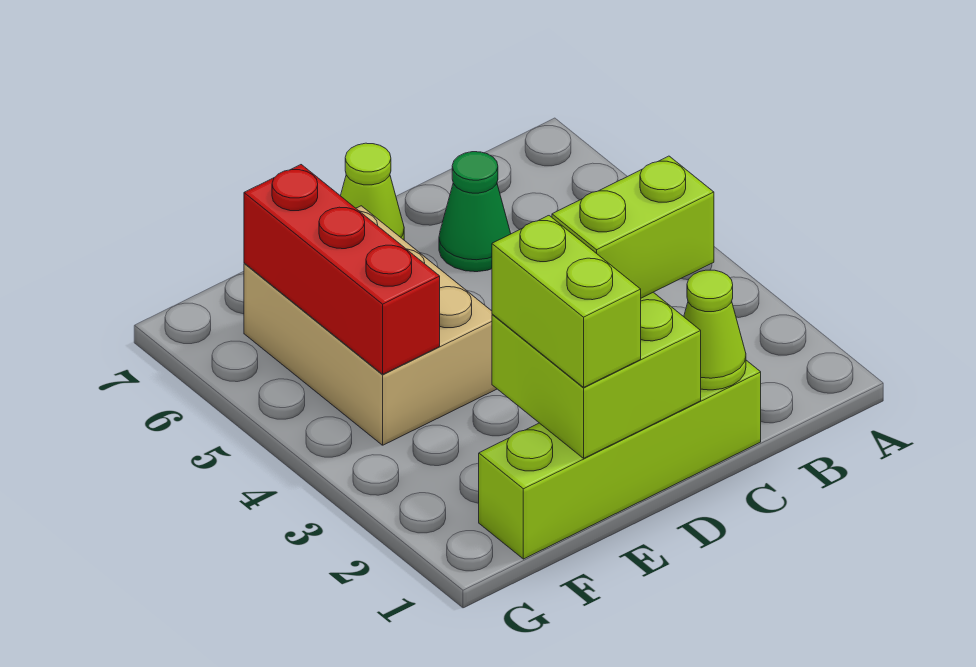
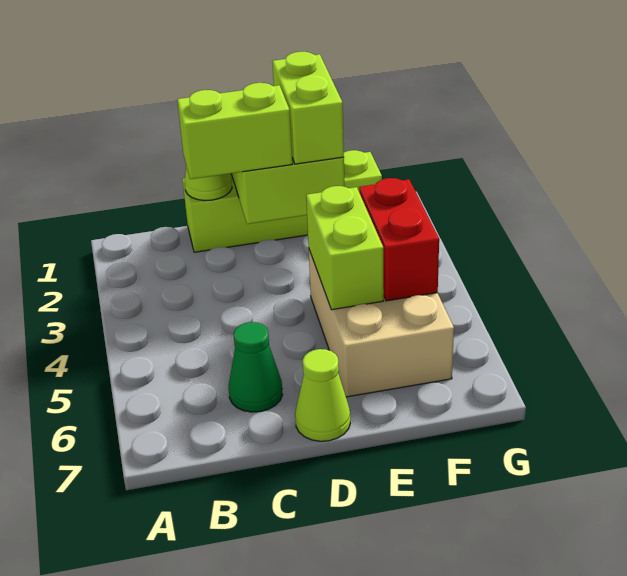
none -> lime brick E4:E5 level 2
red brick F4:F6 level 2 -> red brick F4:F5 level 2

